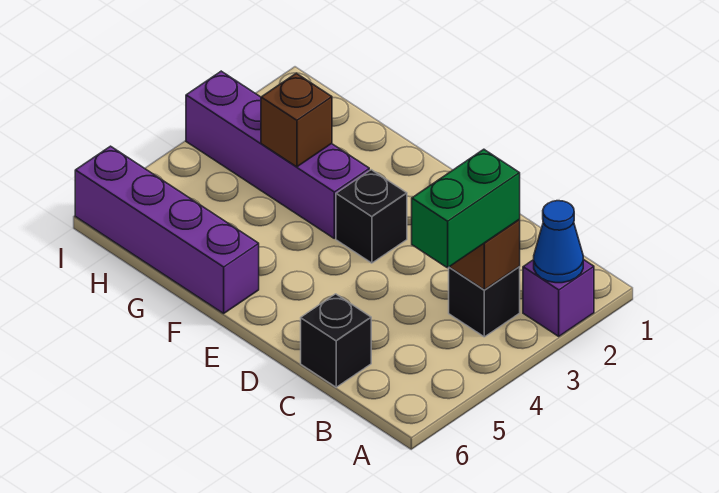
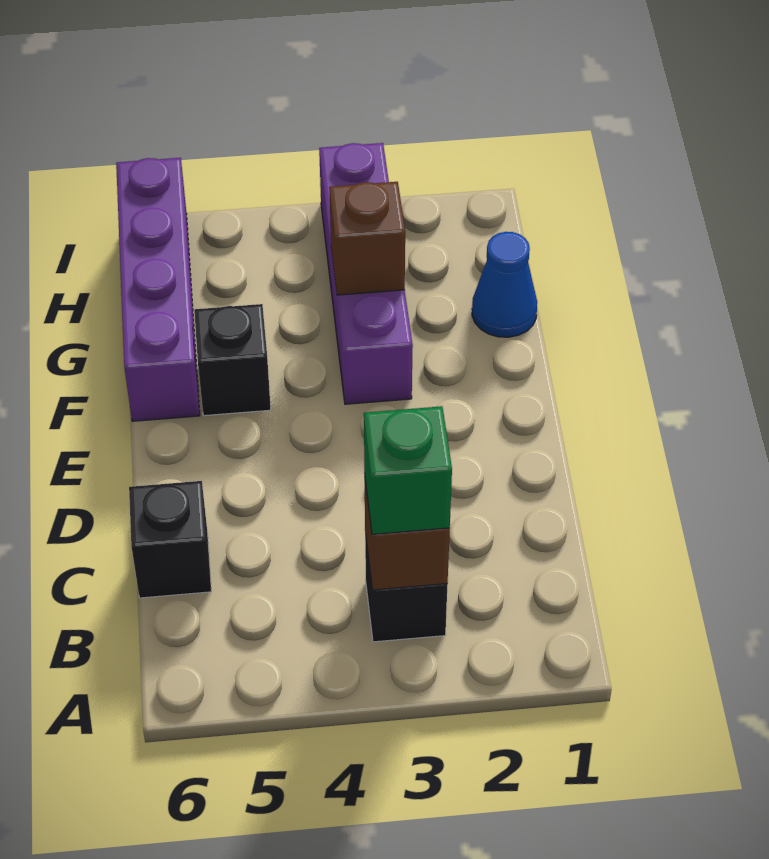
purple brick A2 level 1 -> none
blue cone A2 level 2 -> blue cone G1 level 1
green brick B3:B4 level 3 -> green brick B3 level 3
black brick E3 level 1 -> black brick F5 level 1

